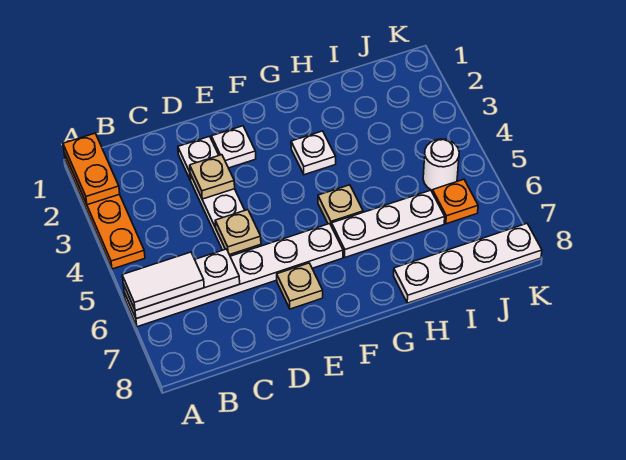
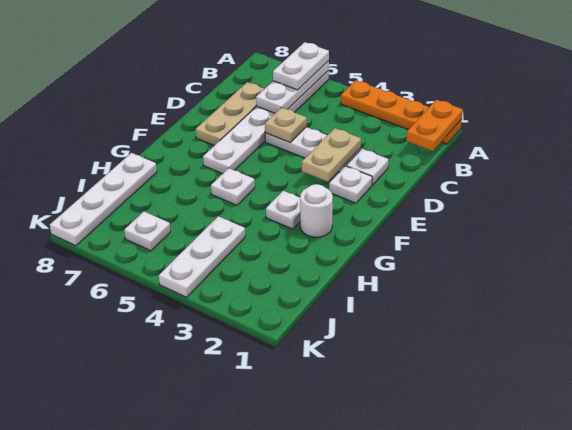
orange plate A1:A2 level 2 -> orange plate A1:B1 level 2
white tile A6:B6 level 3 -> white plate A6:B6 level 3
tan plate D3 level 2 -> tan plate D3:E3 level 2
tan plate E7 level 1 -> tan plate C7:E7 level 1
tan plate G5 level 1 -> white plate G5 level 1
white plate G6:I6 level 1 -> white plate I4:K4 level 1
white round brick J5 level 1 -> white round brick G2 level 1
orange plate J6 level 1 -> white plate J6 level 1

